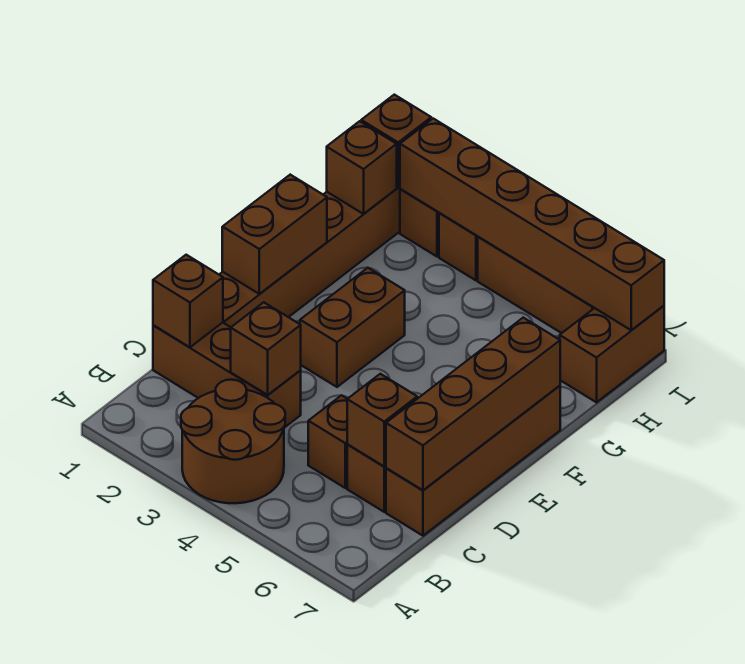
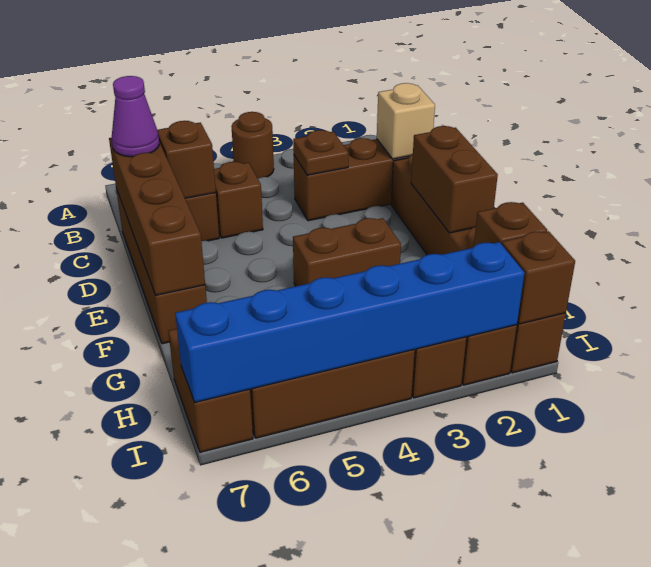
brown round brick A3:B4 level 1 -> brown round brick A4 level 1
brown brick C1 level 2 -> tan brick C1 level 2
brown brick C3 level 2 -> brown plate C3 level 2
none -> purple cone C7 level 3
brown brick E3:F3 level 1 -> brown brick F3:F4 level 1
brown brick I2:I7 level 2 -> blue brick I2:I7 level 2

